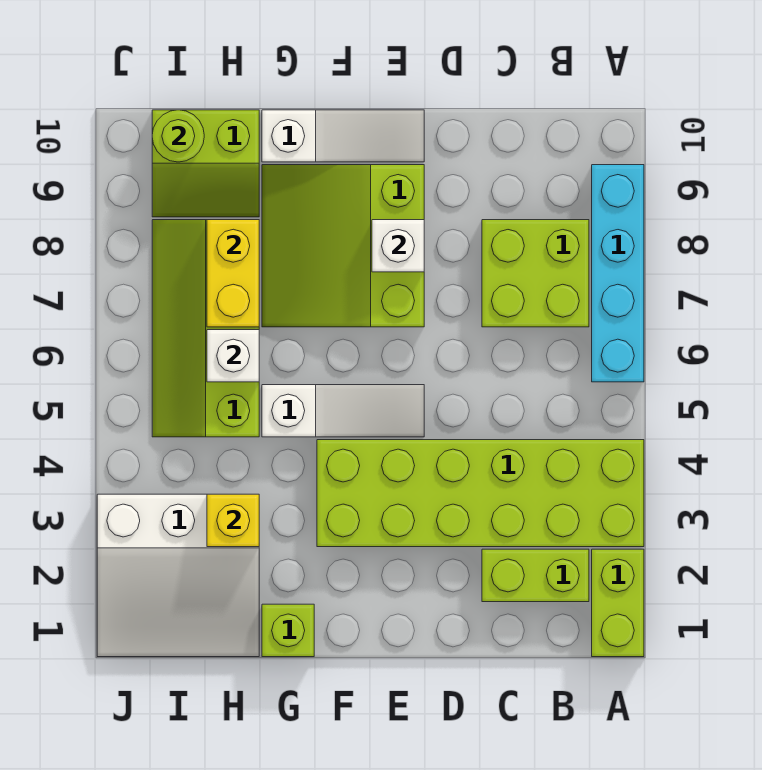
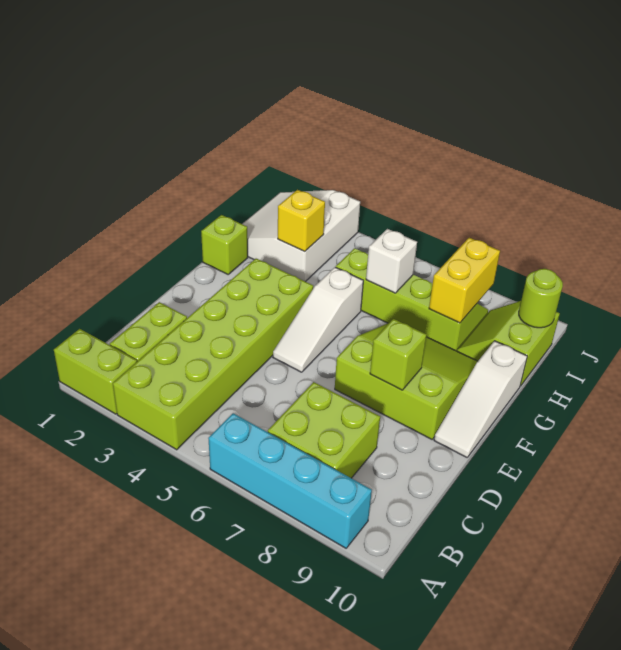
white brick E8 level 2 -> lime brick E8 level 2
yellow brick H7:H8 level 2 -> yellow brick H8:I8 level 2

